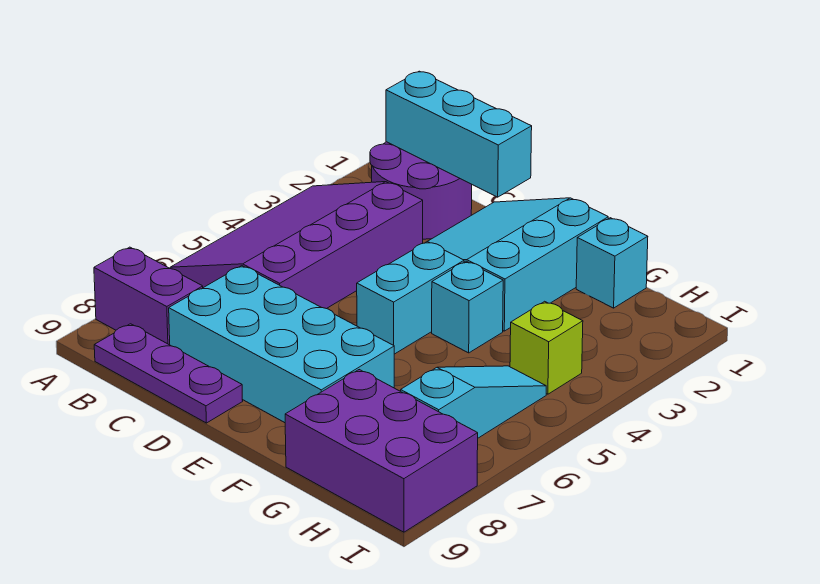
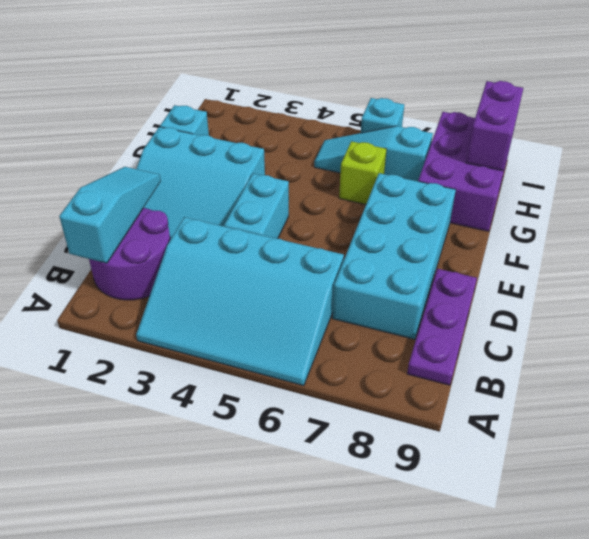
purple slope A3:C6 level 1 top C -> cyan slope A3:C6 level 1 top C
purple brick A8:B8 level 1 -> purple brick H9:I9 level 2
cyan brick B1:D1 level 2 -> cyan slope B1:D1 level 2 top B
cyan brick E4:E5 level 1 -> cyan brick D4:E4 level 1
cyan brick F4 level 1 -> cyan brick I6 level 1
lime brick H4 level 1 -> lime brick G6 level 1

